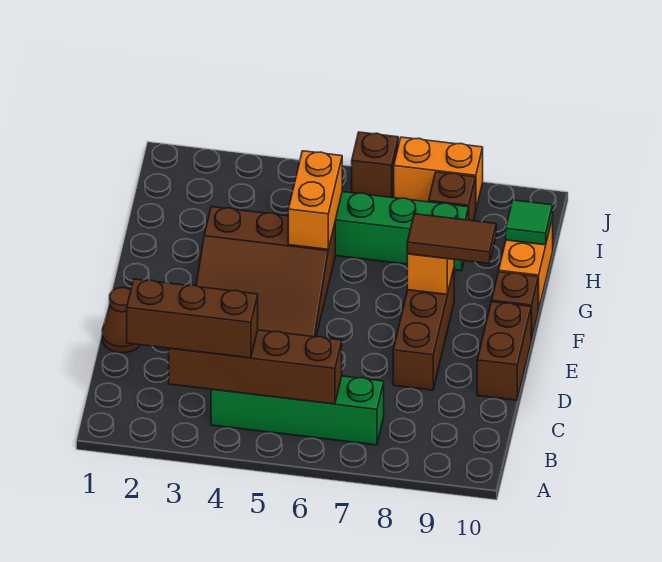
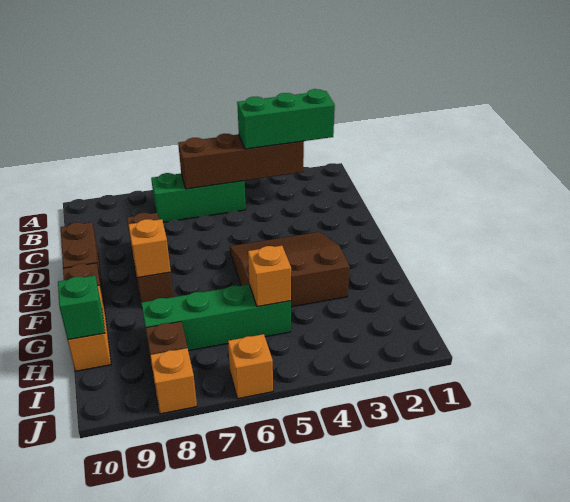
brown brick B2:B4 level 3 -> green brick B2:B4 level 3
green brick B4:B7 level 1 -> green brick B5:B7 level 1
brown cone D1 level 1 -> none
brown tile F8:F9 level 3 -> none
orange brick G5:H5 level 2 -> orange brick H5 level 2
green tile H10 level 2 -> green brick H10 level 2
brown brick J6 level 1 -> orange brick J6 level 1
orange brick J7:J8 level 1 -> orange brick J8 level 1

